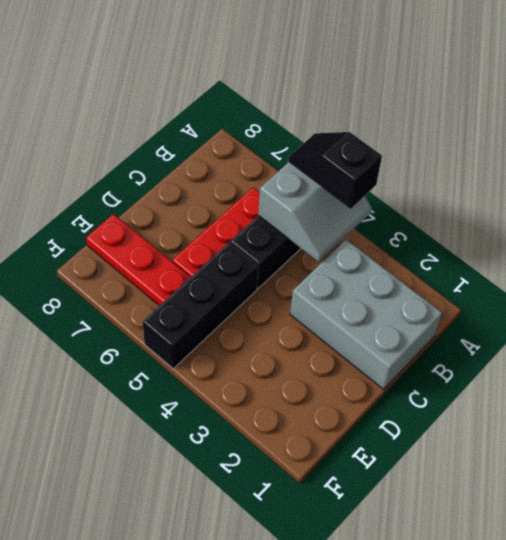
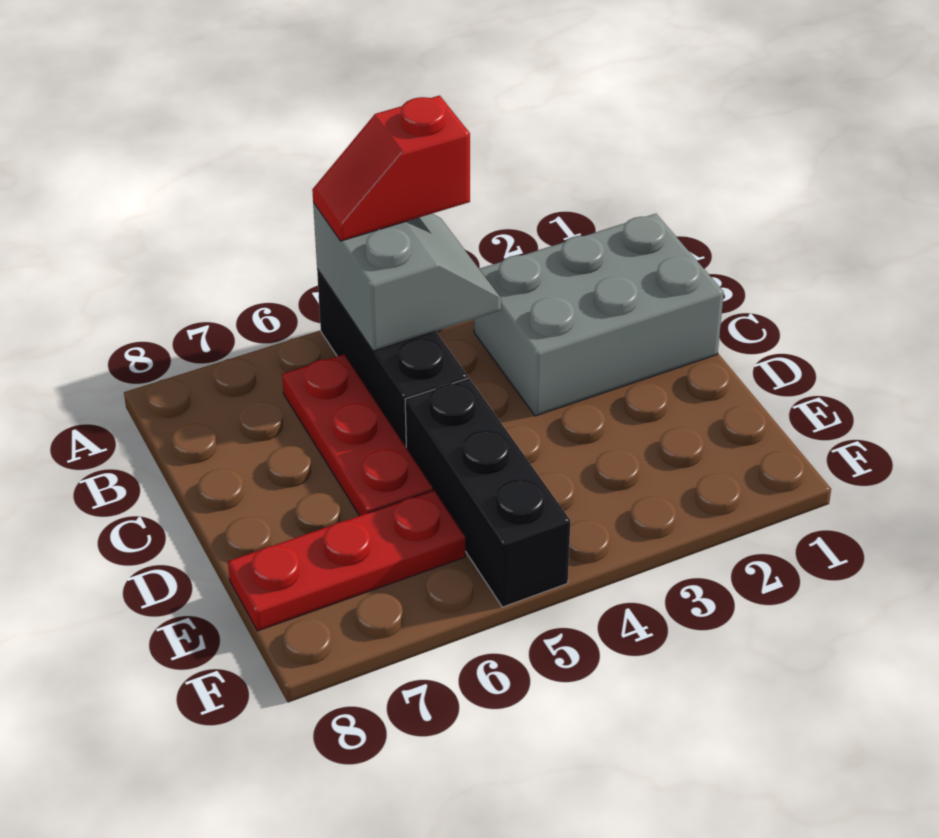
black slope A4:A5 level 3 top 4 -> red slope A4:A5 level 3 top 4

